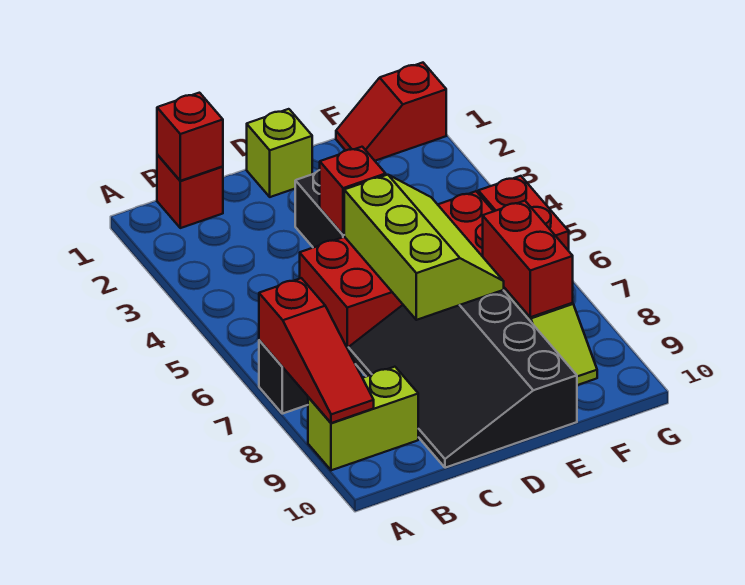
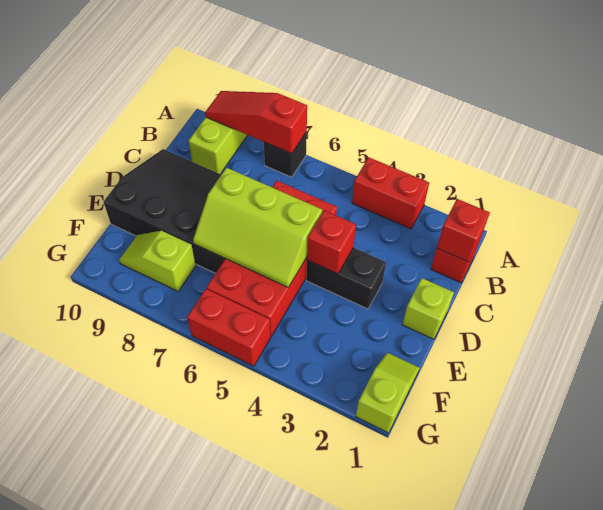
red slope F1:G1 level 1 top G -> lime slope F1:G1 level 1 top G
red brick F7:F8 level 2 -> red brick A3:A4 level 1

